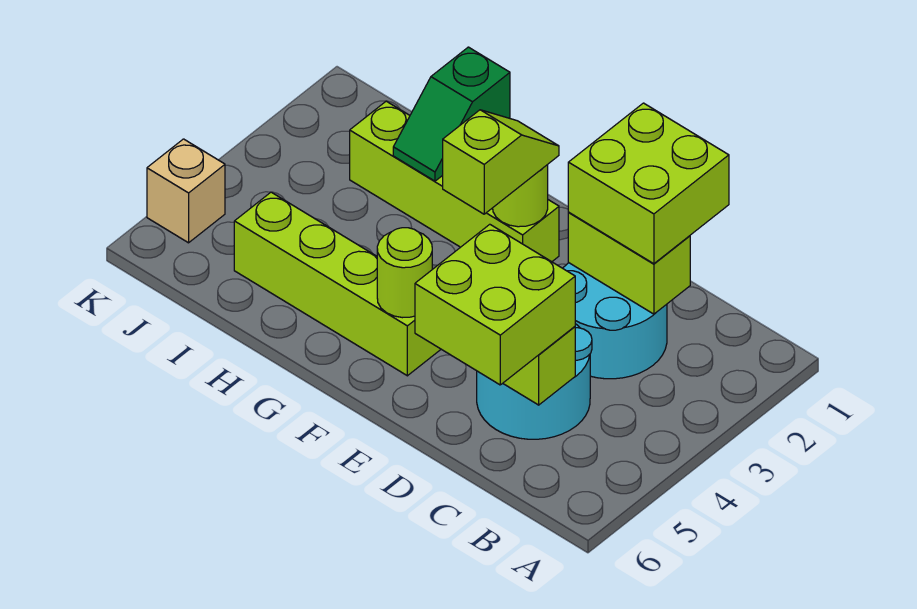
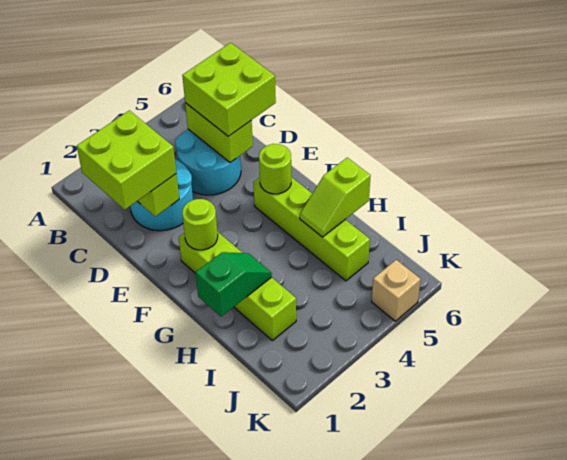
lime slope F2:F3 level 3 top 3 -> lime slope H5:H6 level 2 top 6

